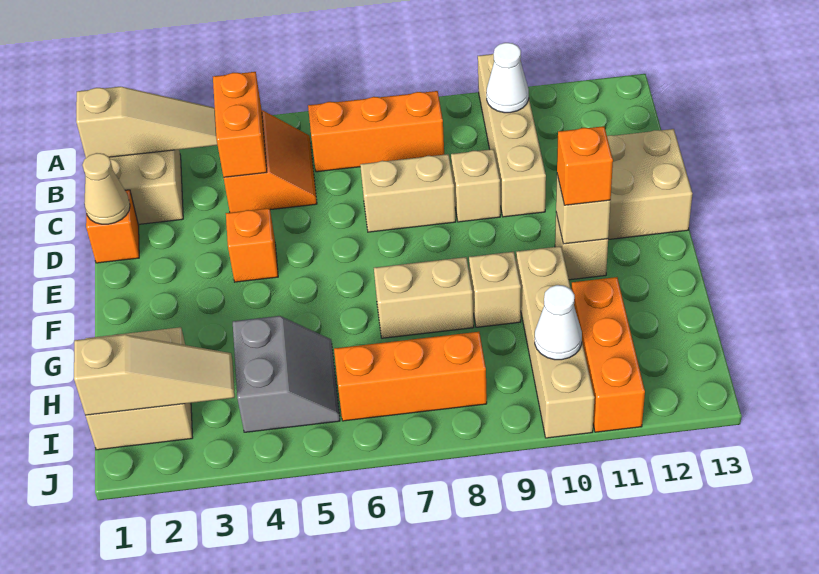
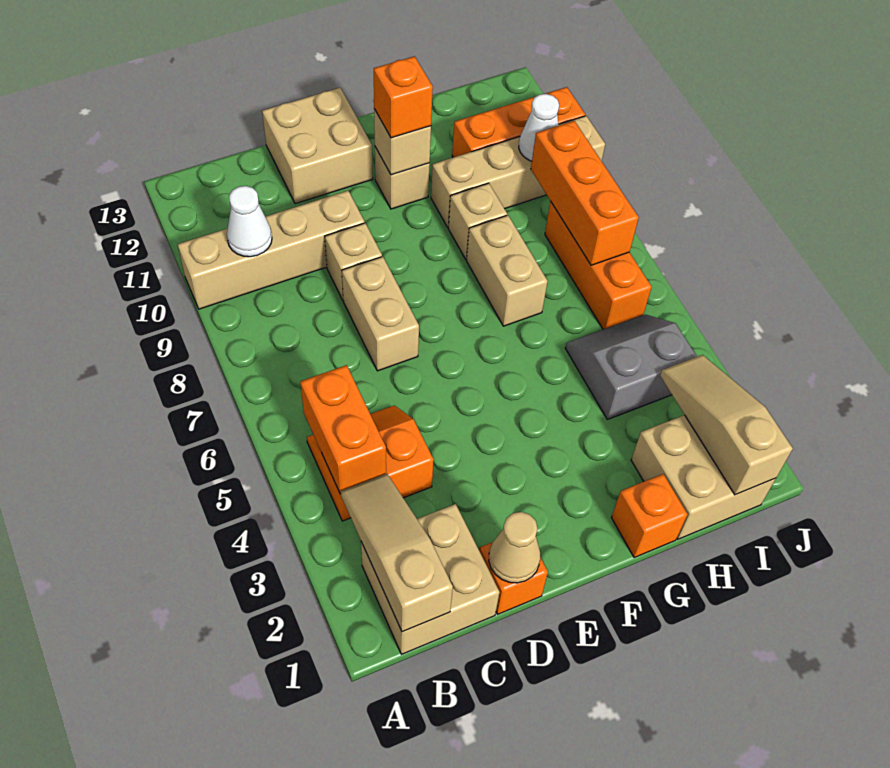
orange brick B4:C4 level 2 -> orange brick B4:B5 level 2
orange brick B6:B8 level 1 -> orange brick I7:I9 level 2
orange brick E4 level 1 -> orange brick G1 level 1

